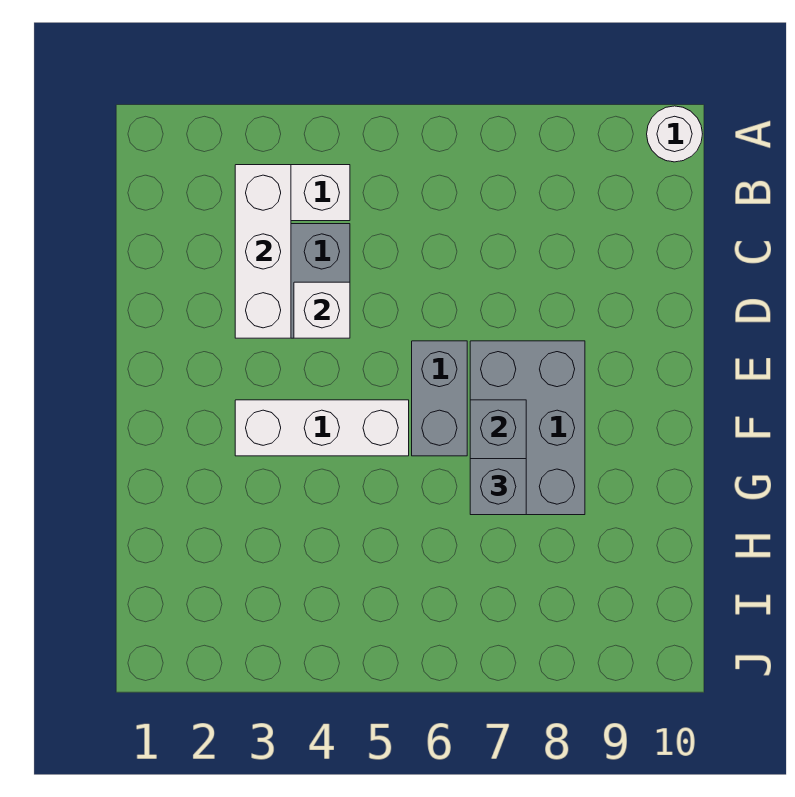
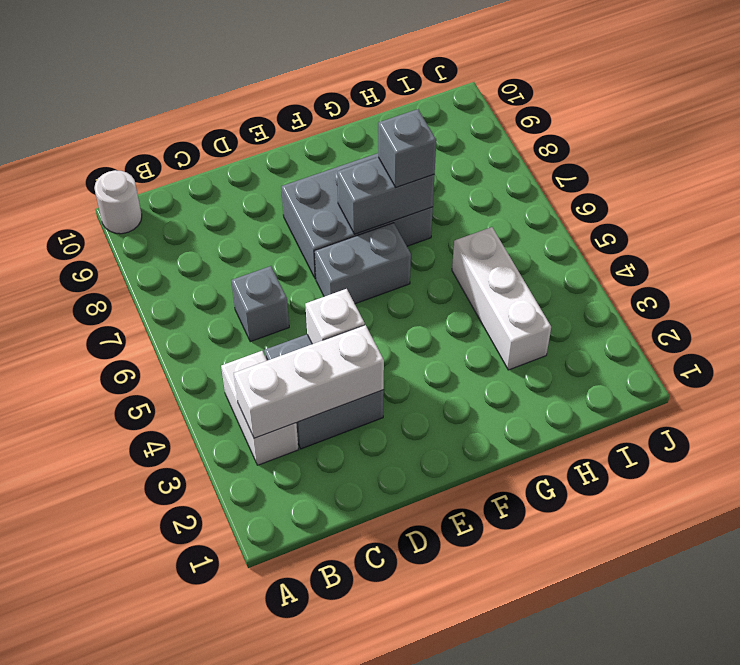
none -> grey brick C6 level 1
white brick F3:F5 level 1 -> white brick H3:H5 level 1

